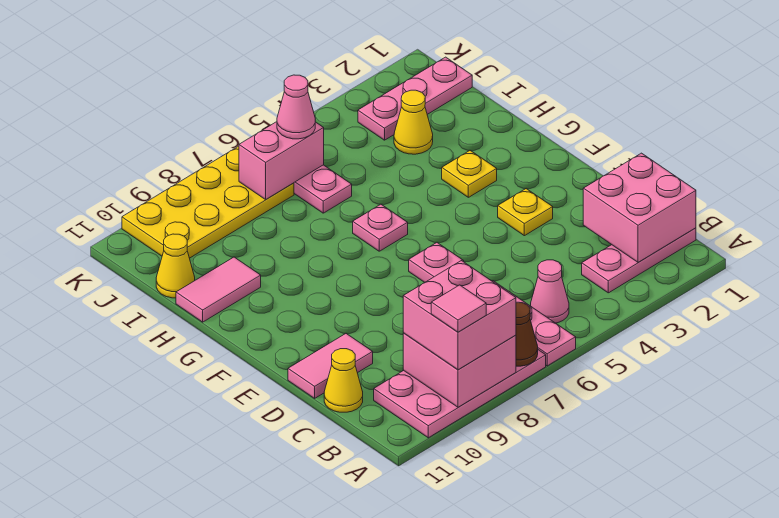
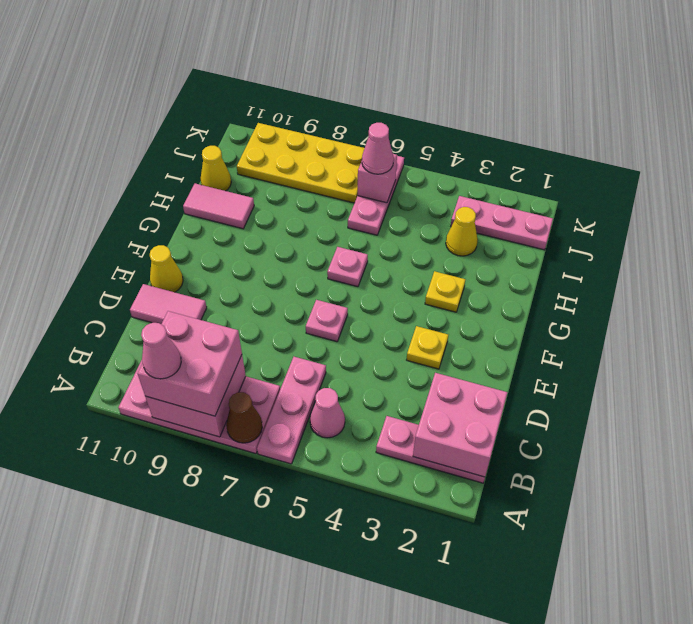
pink tile A9 level 4 -> pink cone A9 level 4
yellow cone C11 level 1 -> yellow cone E11 level 1
pink brick J6:J7 level 2 -> pink brick J6 level 2

